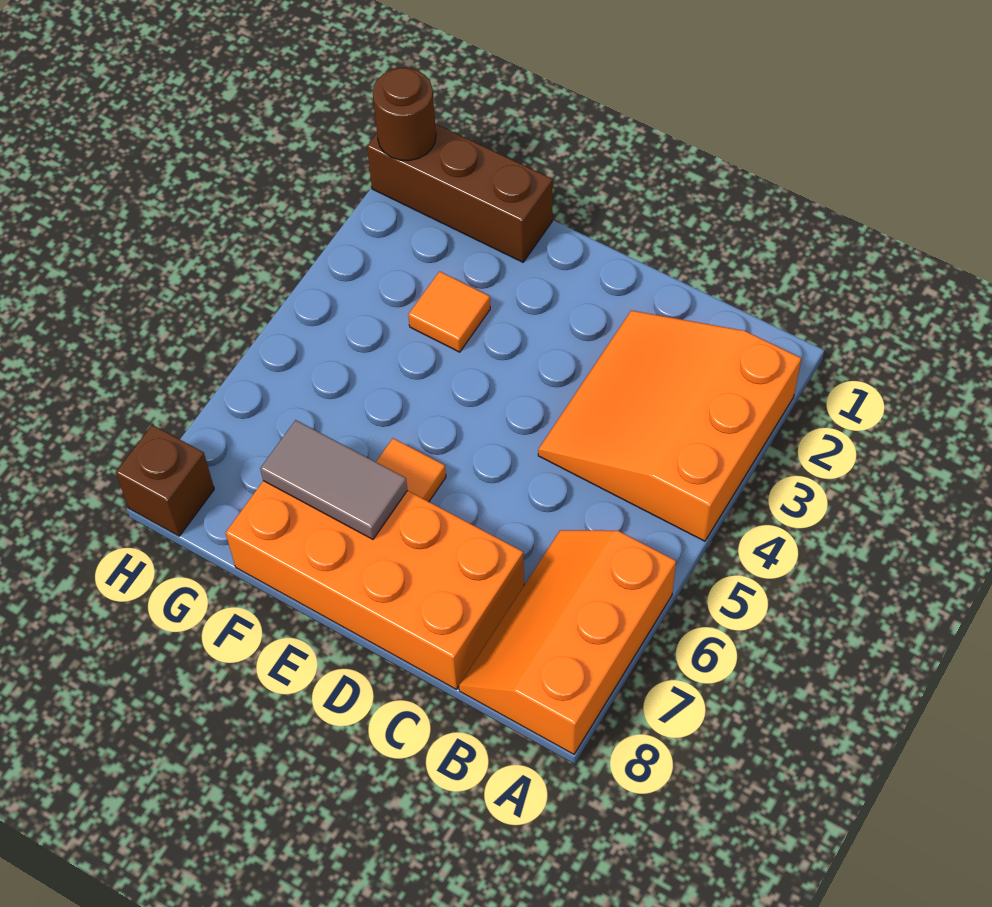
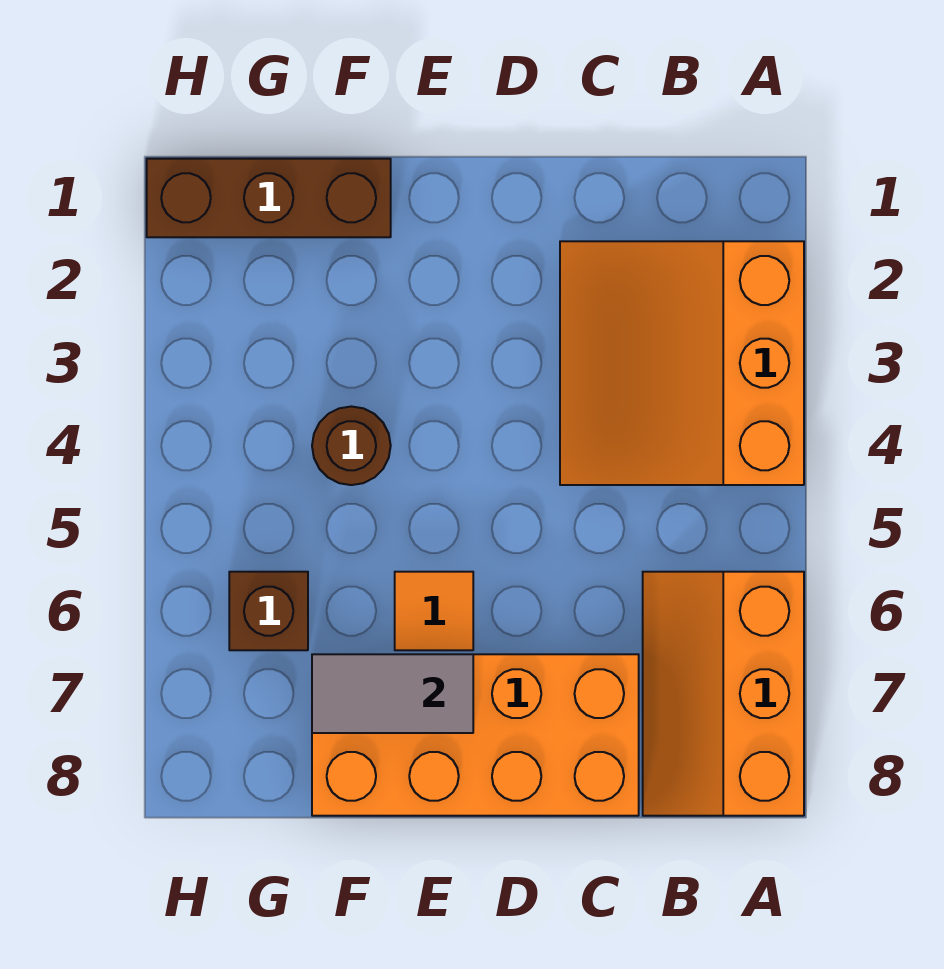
orange tile F3 level 1 -> none
brown round brick H1 level 2 -> brown round brick F4 level 1
brown brick H8 level 1 -> brown brick G6 level 1

